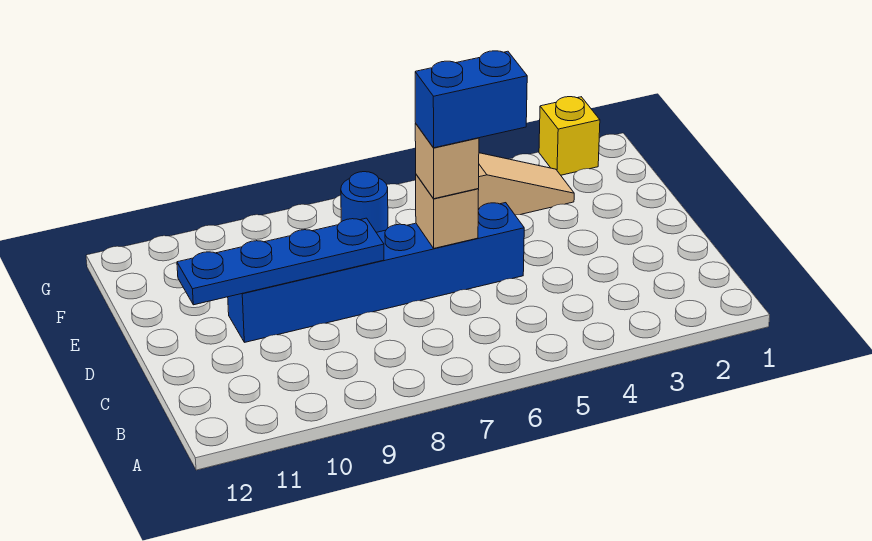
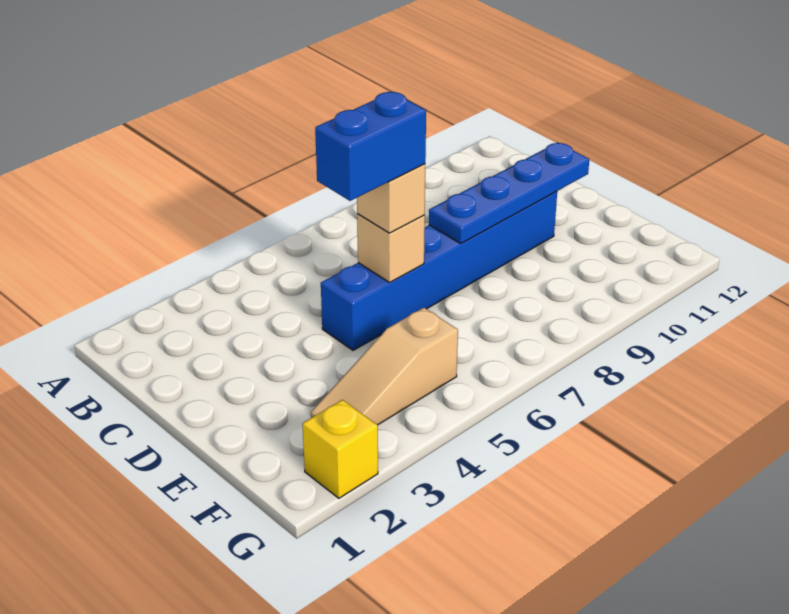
blue round brick F7 level 1 -> none

